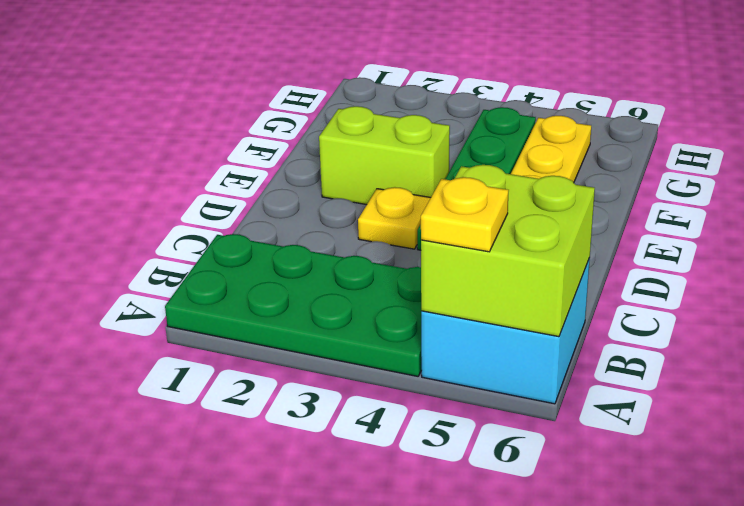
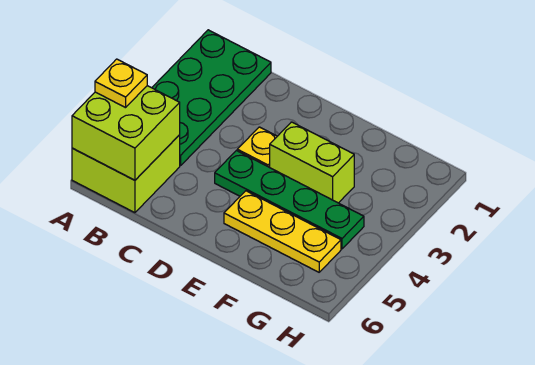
cyan brick A5:B6 level 1 -> lime brick A5:B6 level 1
lime brick E2:E3 level 1 -> lime brick E3:F3 level 1

